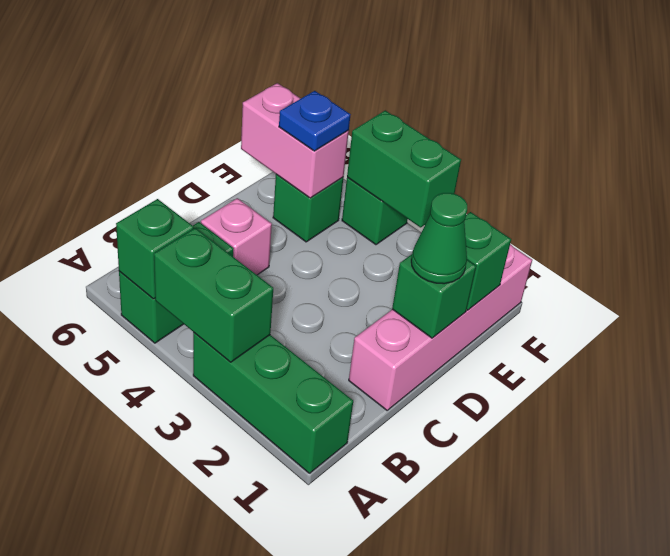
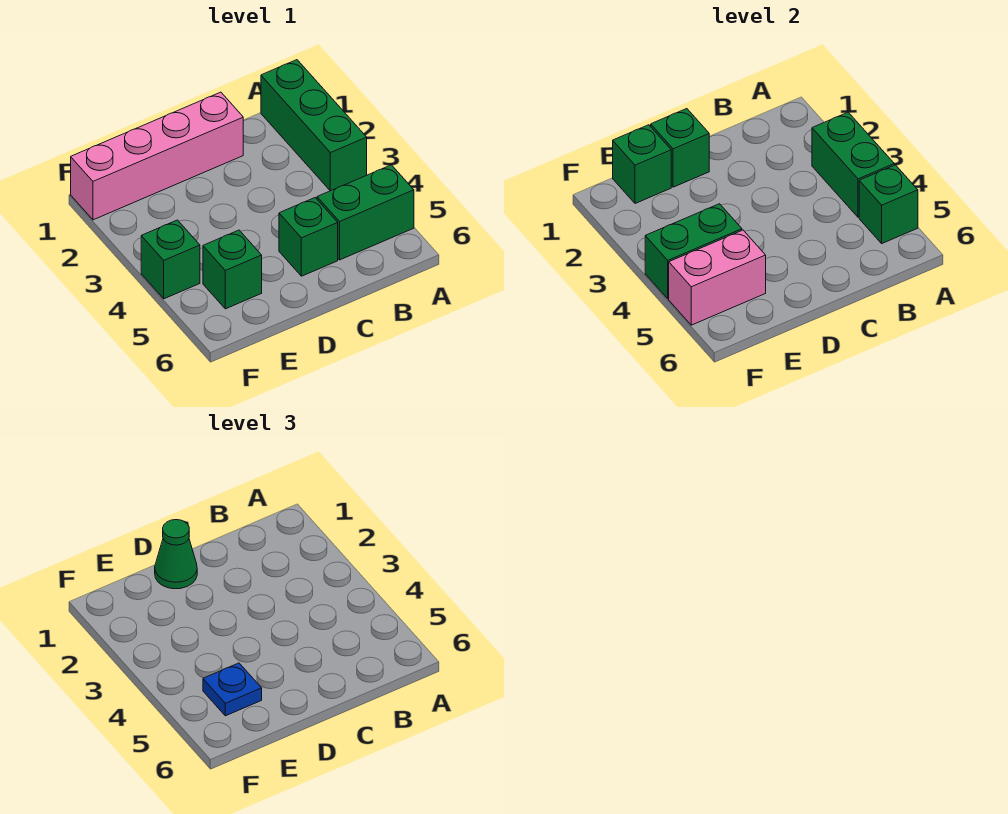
pink brick C5 level 1 -> green brick C5 level 1
pink brick E5:E6 level 2 -> pink brick E5:F5 level 2
green brick F3:F4 level 2 -> green brick E4:F4 level 2

